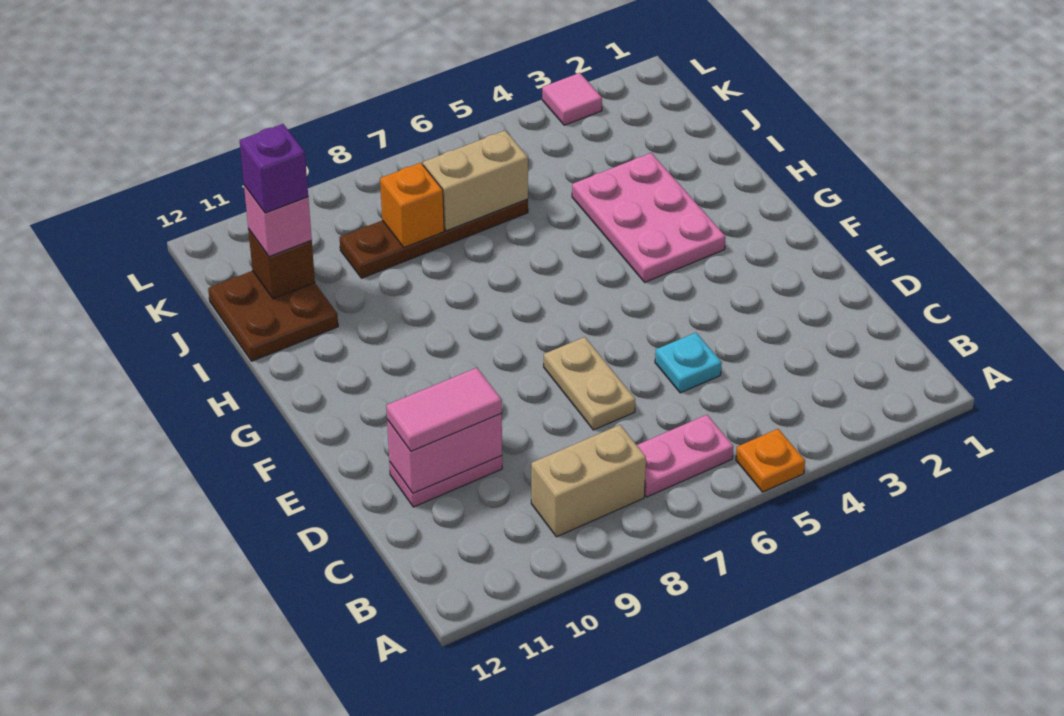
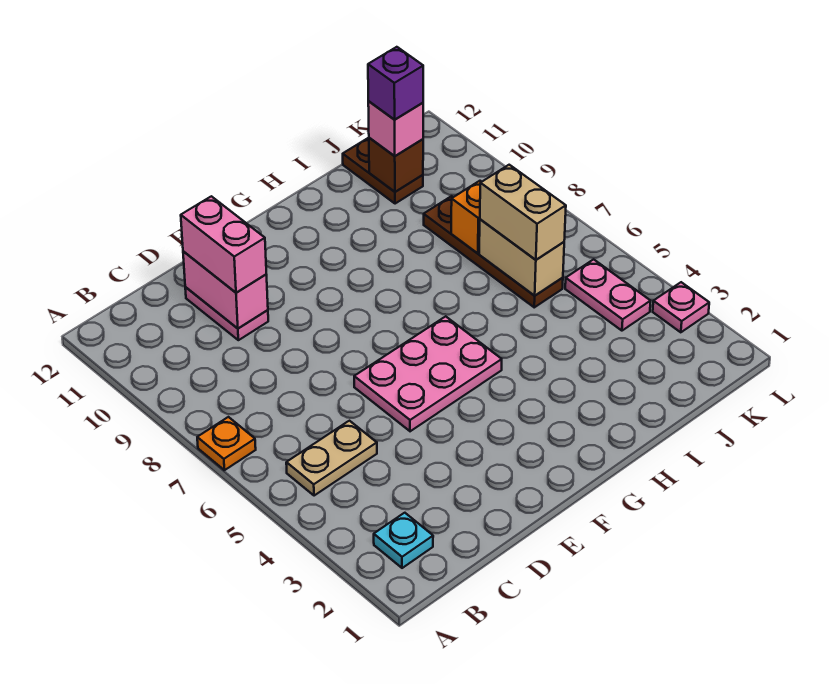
orange plate A5 level 1 -> orange plate A7 level 1
pink plate B6:B7 level 1 -> pink plate K4:K5 level 1
tan brick B8:B9 level 1 -> tan brick J6:J7 level 3
cyan plate D5 level 1 -> cyan plate B2 level 1
tan plate D7:E7 level 1 -> tan plate B5:C5 level 1
pink tile D10:D11 level 3 -> pink brick D10:D11 level 3
pink plate G3:I4 level 1 -> pink plate E5:G6 level 1
brown plate I11:J12 level 1 -> brown plate J11:J12 level 1
pink tile L3 level 1 -> pink plate L3 level 1

